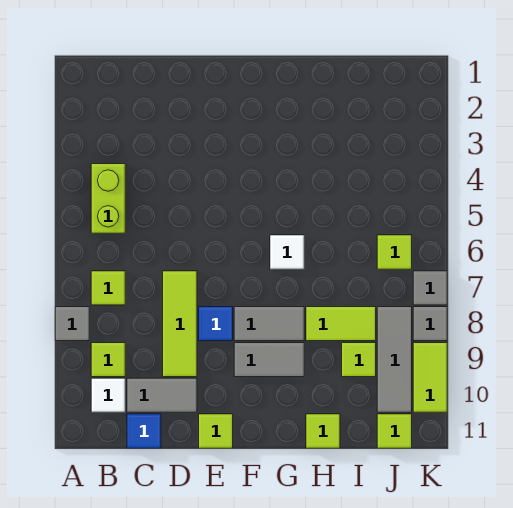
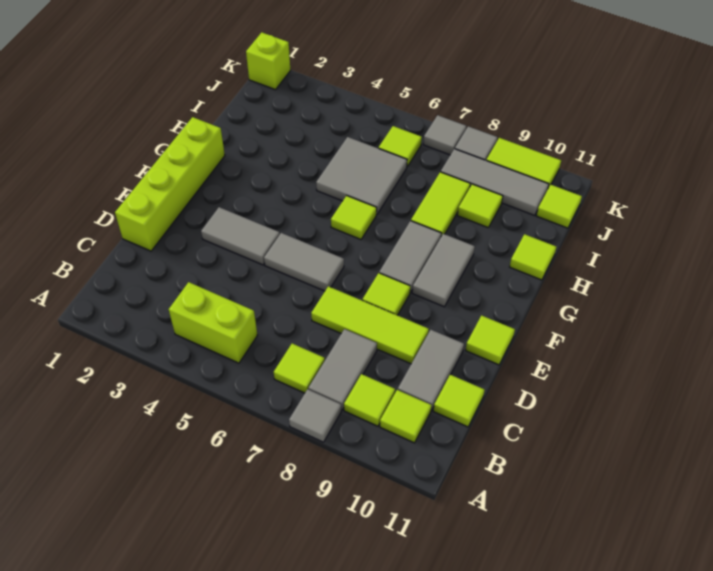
none -> grey tile B8:C8 level 1
white tile B10 level 1 -> lime tile B10 level 1
blue tile C11 level 1 -> lime tile C11 level 1
none -> lime brick D1:G1 level 1
none -> grey tile E3:E4 level 1
none -> grey tile E5:E6 level 1
blue tile E8 level 1 -> lime tile E8 level 1
white tile G6 level 1 -> lime tile G6 level 1
none -> grey tile H5:I6 level 1
none -> lime brick K1 level 1

